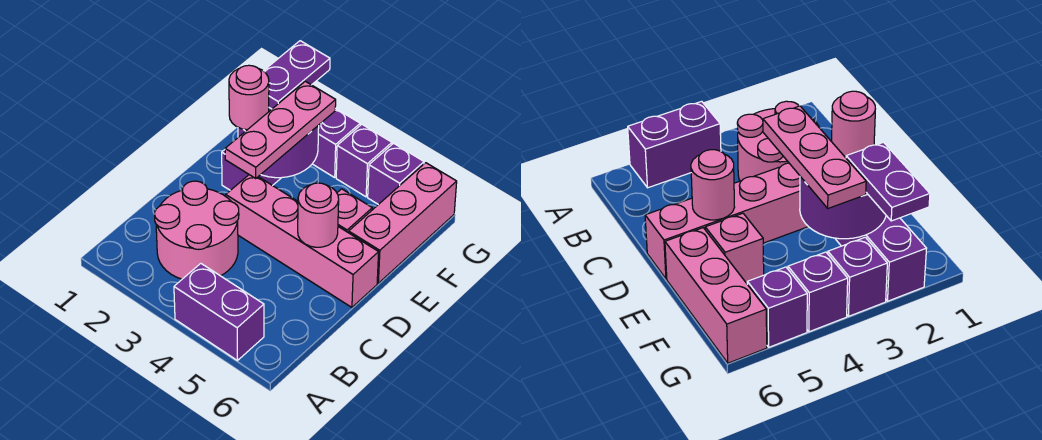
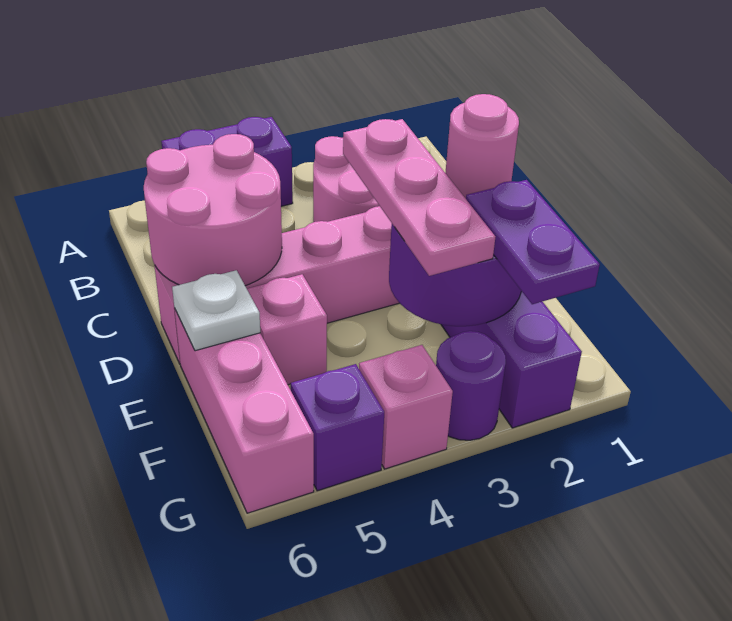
pink round brick D5 level 2 -> pink round brick C5:D6 level 2
none -> white plate E6 level 2
purple brick G3 level 1 -> purple round brick G3 level 1
purple brick G4 level 1 -> pink brick G4 level 1

